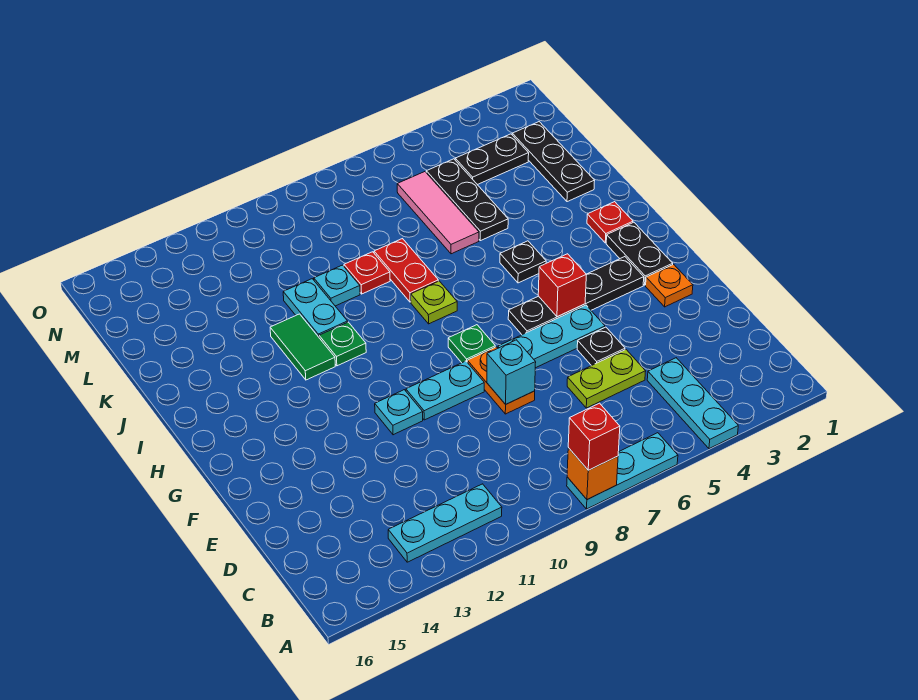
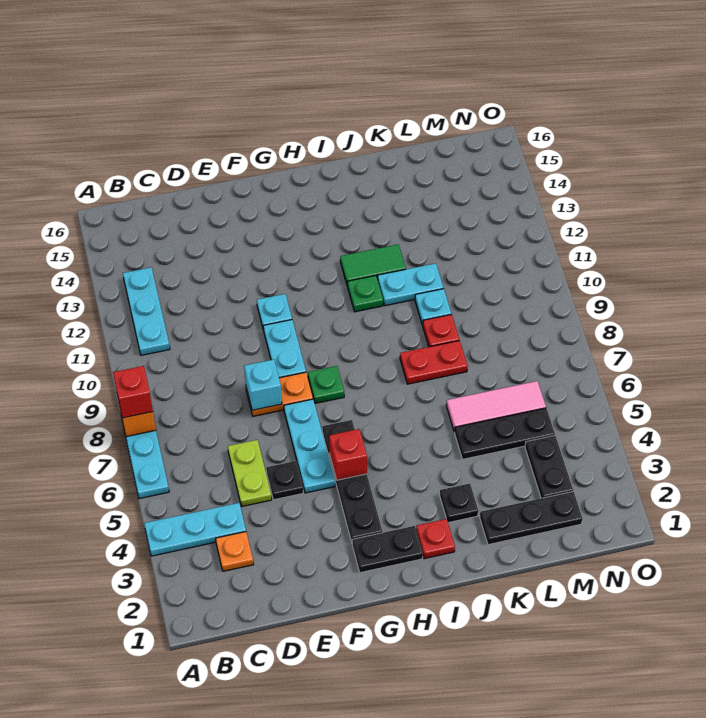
orange plate F2 level 1 -> orange plate C3 level 1
black plate I5 level 1 -> black plate J3 level 1
lime plate I8 level 1 -> none

